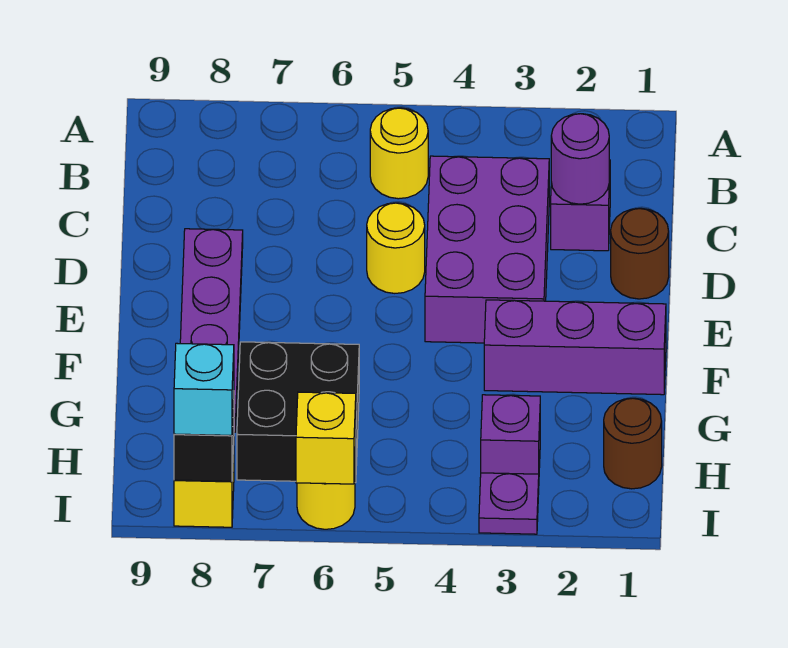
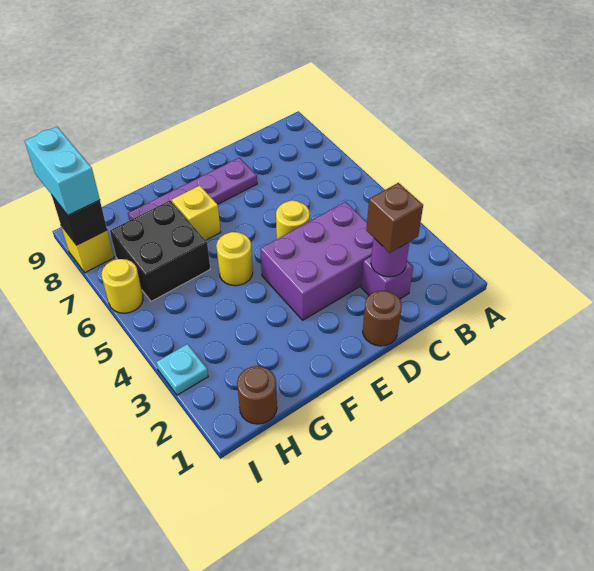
yellow round brick B5 level 1 -> yellow round brick F5 level 1
none -> brown brick C2 level 3
purple brick F1:F3 level 1 -> none
purple brick H3 level 1 -> none
purple plate I3 level 1 -> cyan plate I3 level 1
yellow brick I6 level 2 -> yellow brick F7 level 1
cyan brick I8 level 3 -> cyan brick I8:I9 level 3

